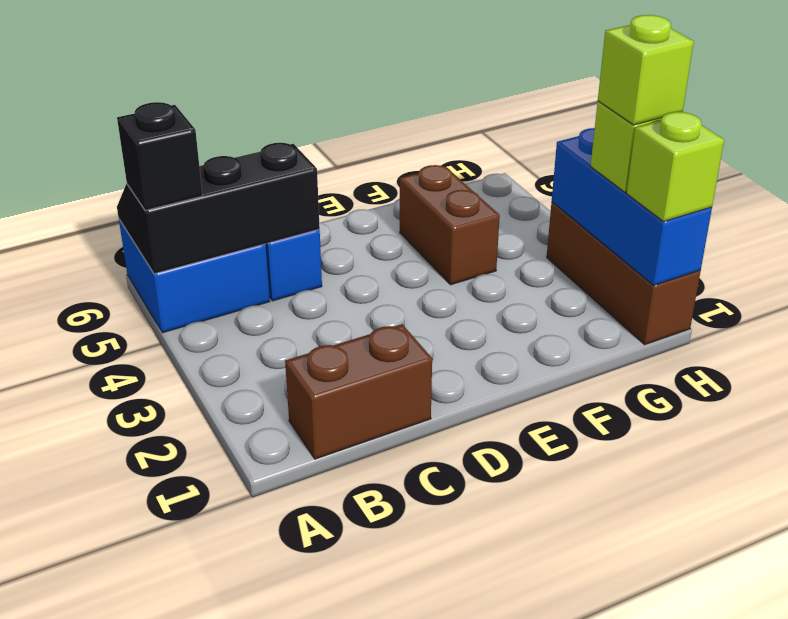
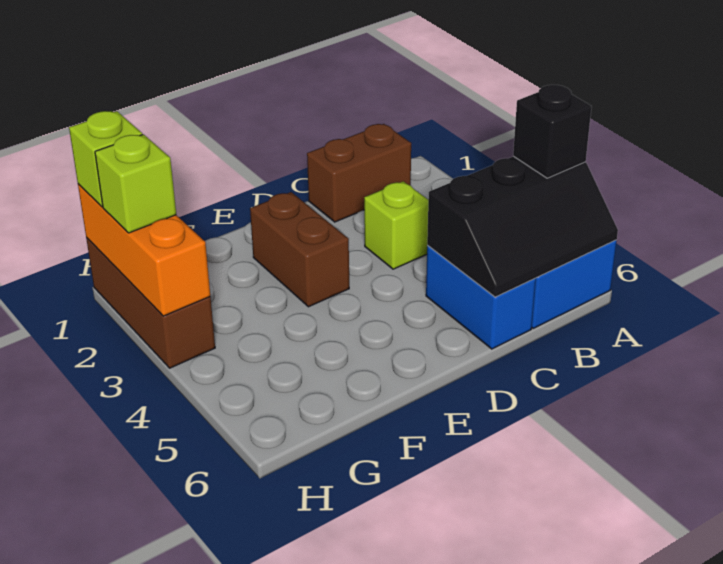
brown brick F4:F5 level 1 -> brown brick E2:E3 level 1
blue brick H1:H3 level 2 -> orange brick H1:H3 level 2
lime brick H2 level 4 -> lime brick C3 level 1

